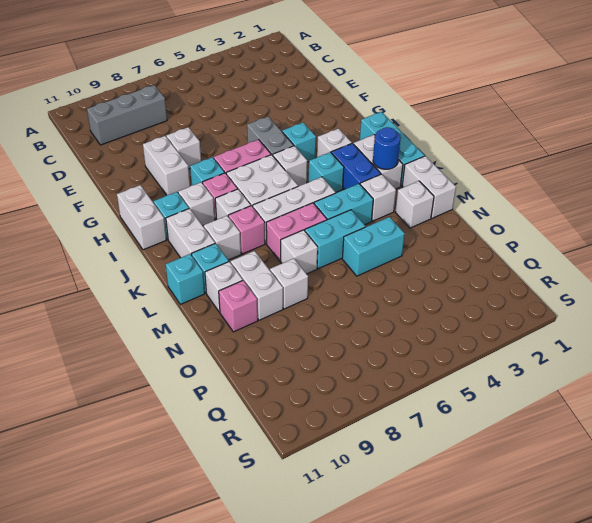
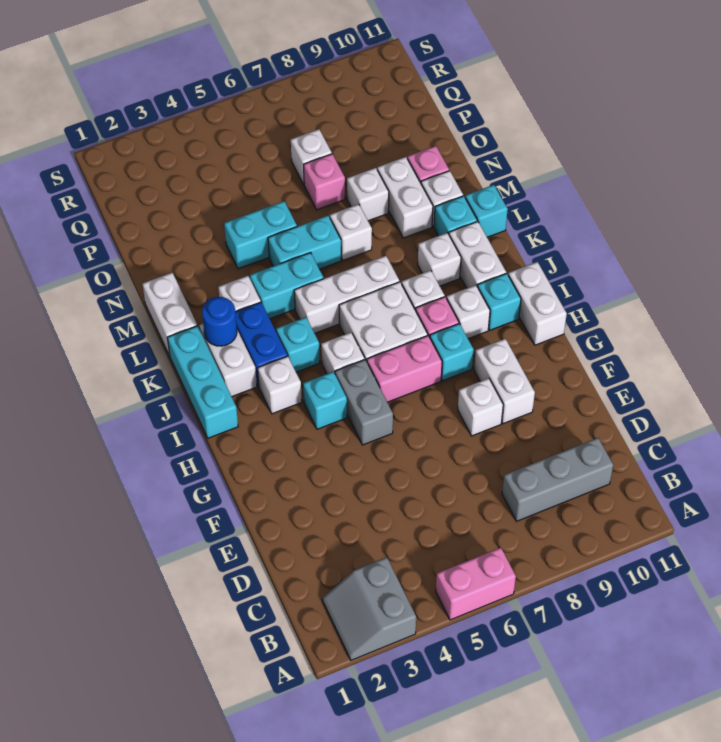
none -> grey slope A2:B3 level 1 top 3
pink brick K8 level 1 -> pink brick O7 level 1
pink brick L6:L7 level 1 -> pink brick A5:A6 level 1
white brick M2 level 1 -> white brick P7 level 1

